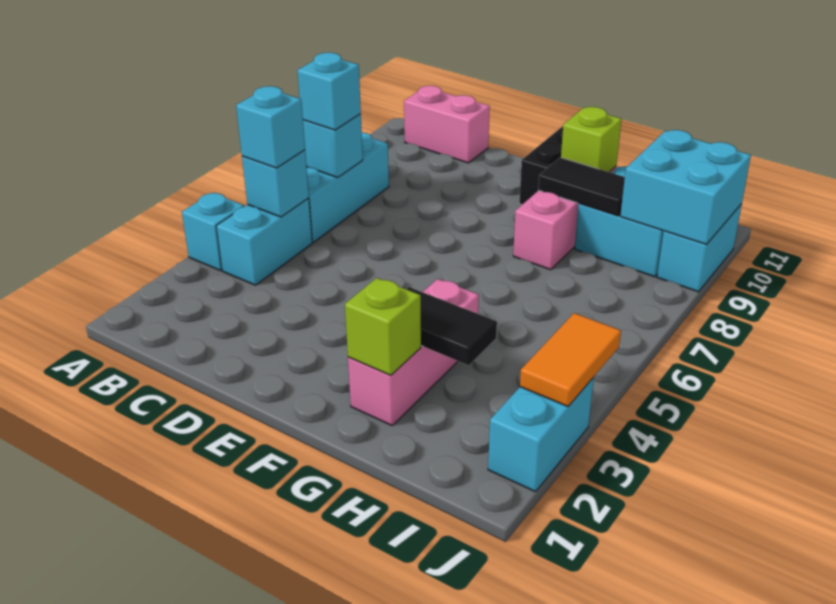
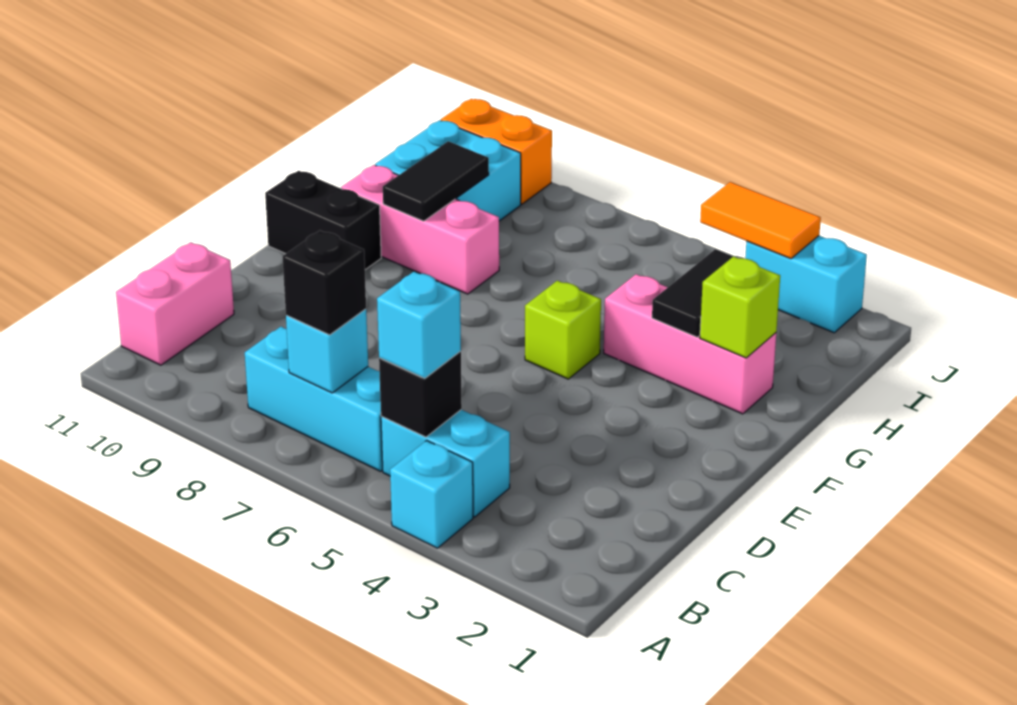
cyan brick B5 level 2 -> black brick B5 level 2
cyan brick B7 level 3 -> black brick B7 level 3
lime brick G10 level 2 -> lime brick F5 level 1
cyan brick I9:J10 level 2 -> none
cyan brick J9:J10 level 1 -> orange brick J9:J10 level 1

